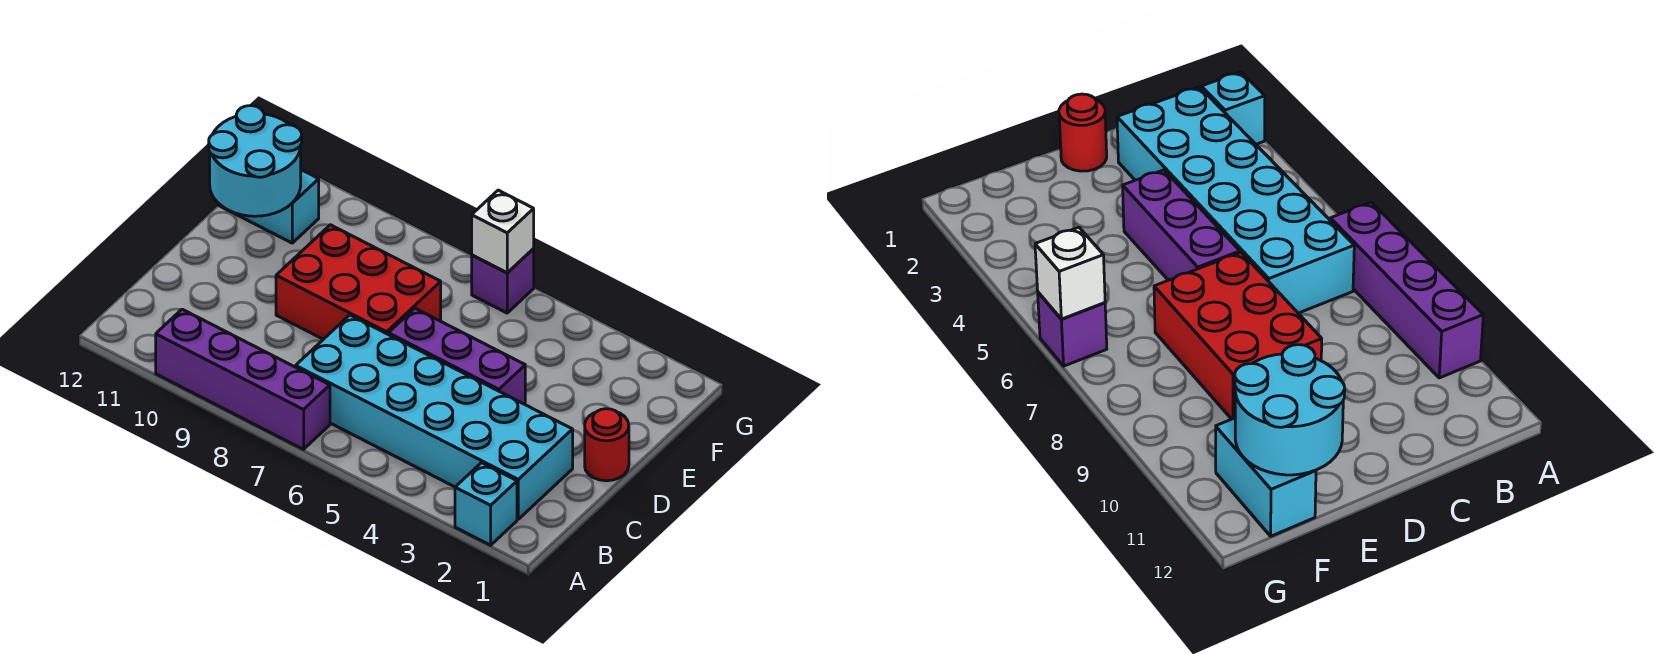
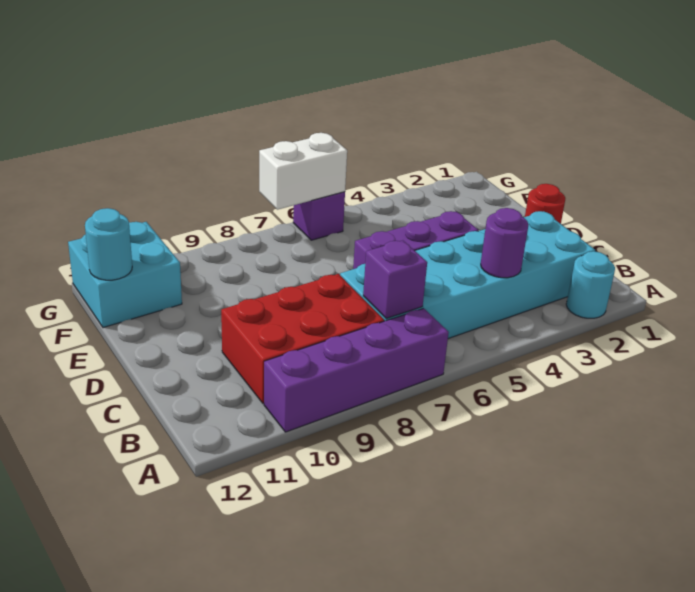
cyan brick A2 level 1 -> cyan round brick A2 level 1
none -> purple round brick B4 level 2
none -> purple brick B7 level 2
red brick D7:E9 level 1 -> red brick B8:C10 level 1
cyan round brick E11:F12 level 2 -> cyan round brick F12 level 2
cyan brick F11:F12 level 1 -> cyan brick F11:G12 level 1
white brick G6 level 2 -> white brick G6:G7 level 2

